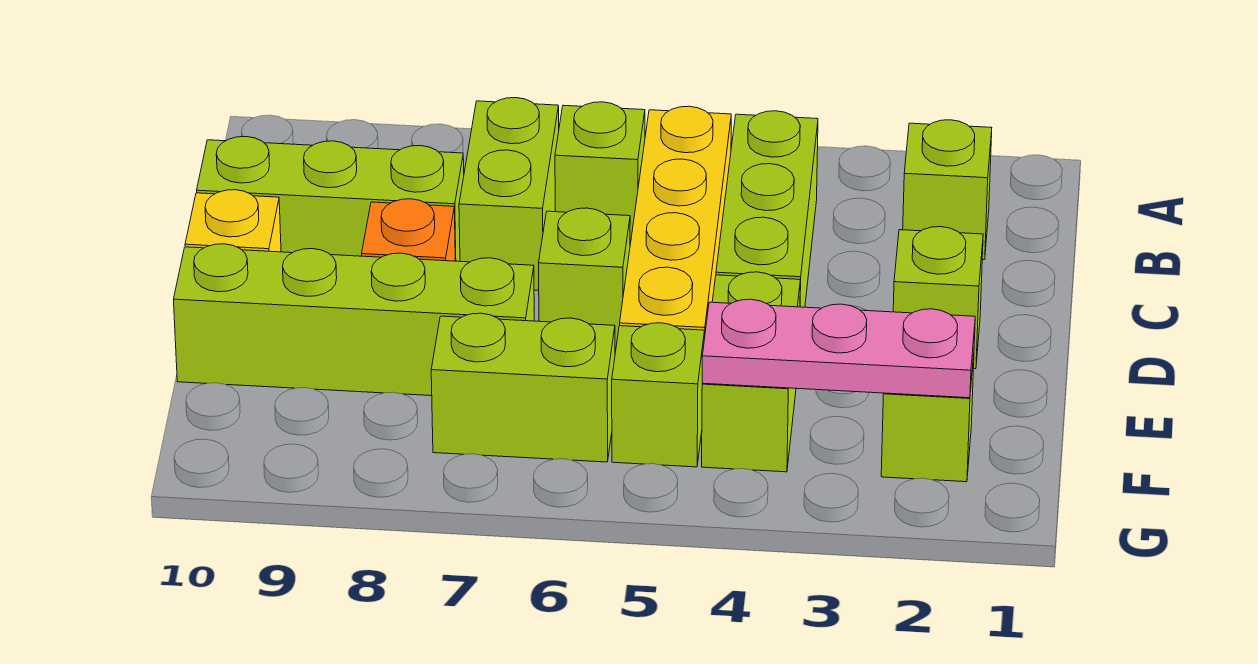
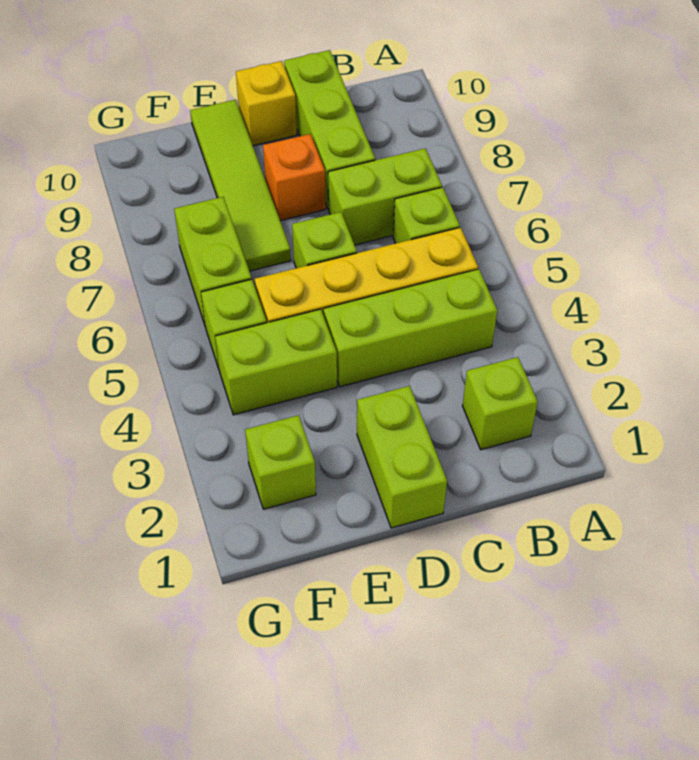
lime brick D2 level 1 -> lime brick D1:D2 level 1
lime brick E7:E10 level 1 -> lime tile E7:E10 level 1
pink plate F2:F4 level 2 -> none

